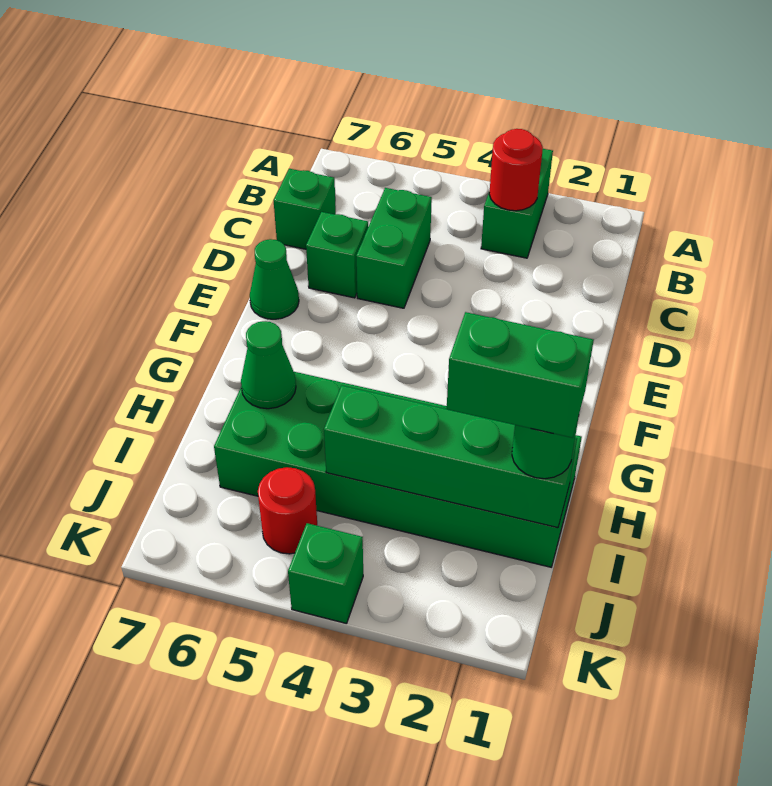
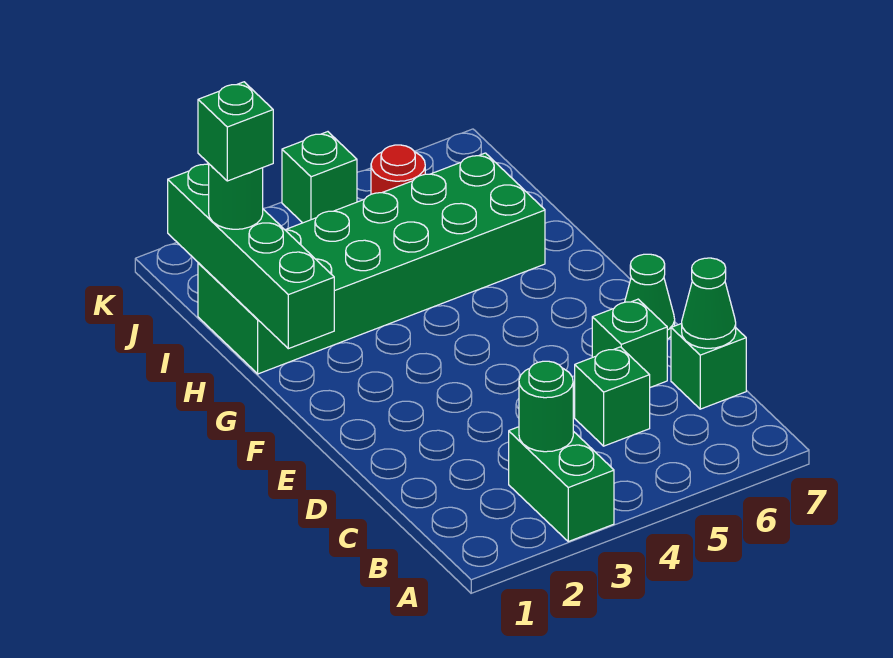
red round brick B3 level 2 -> green round brick B3 level 2
green brick C5:D5 level 1 -> green brick C5 level 1
green cone H6 level 2 -> green cone C7 level 2
green brick I1:I4 level 2 -> green brick G1:J1 level 2
green brick I1:I2 level 4 -> green brick I1 level 4

